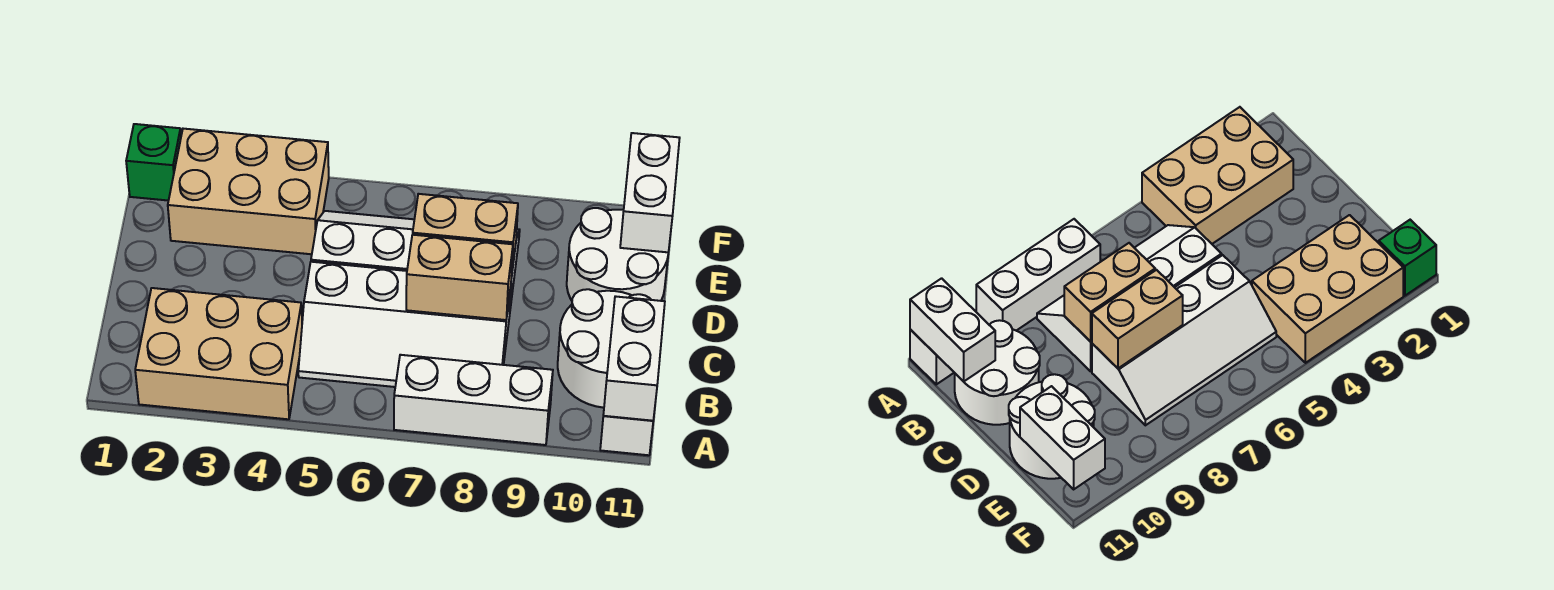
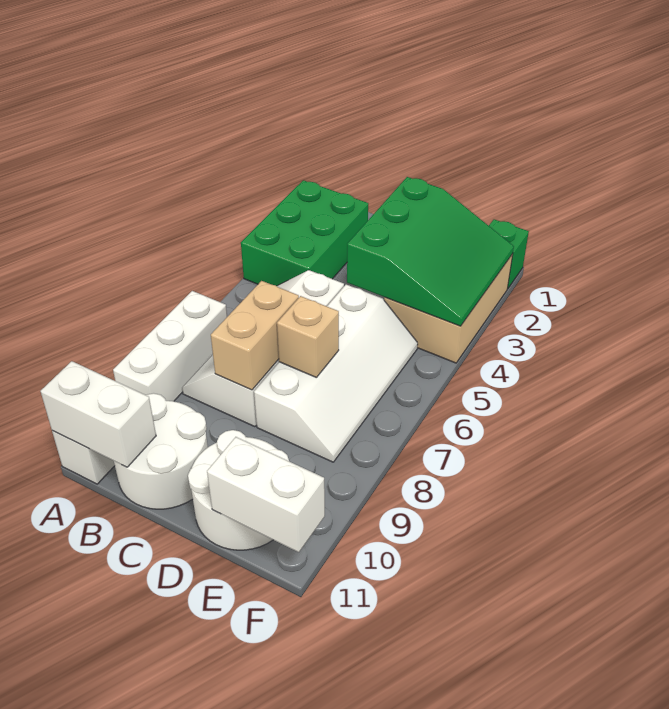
tan brick A2:B4 level 1 -> green brick A2:B4 level 1
none -> green slope D2:F4 level 2 top D
tan brick D7:D8 level 2 -> tan brick D7 level 2

